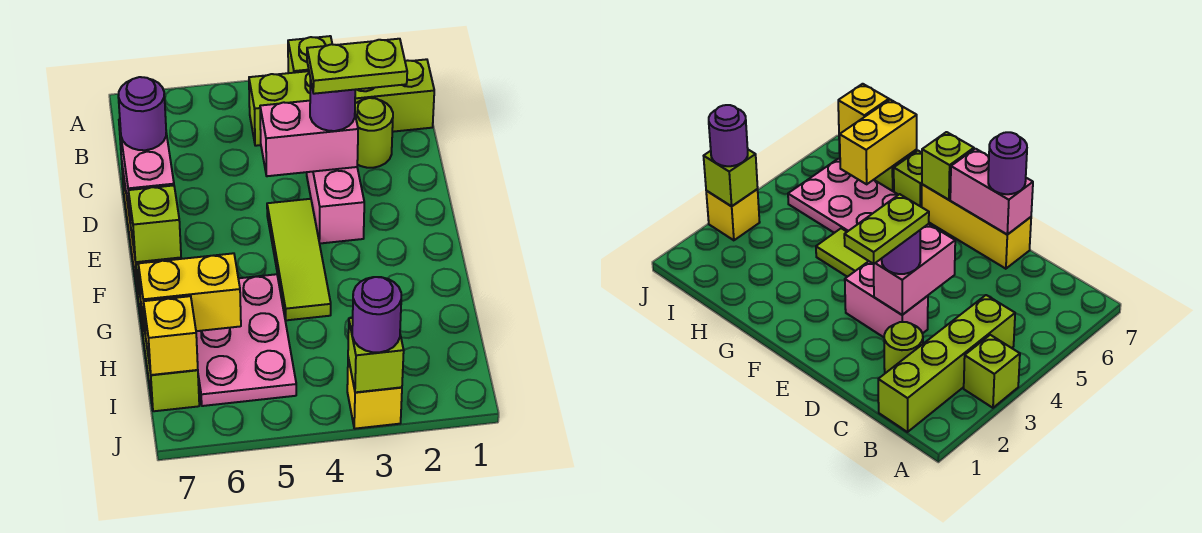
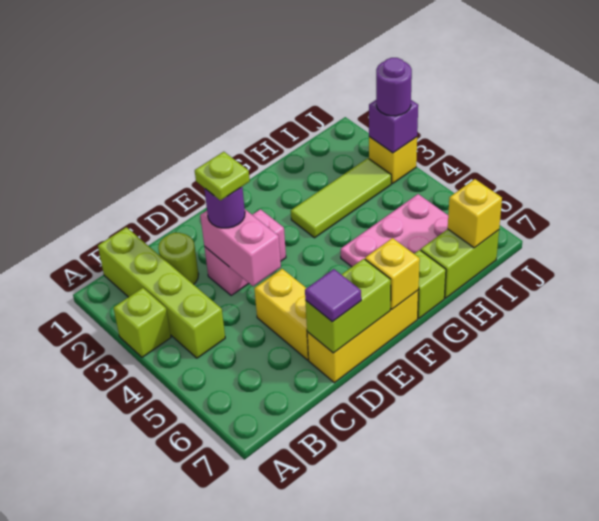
lime plate D2:D3 level 4 -> lime plate D3 level 4
pink brick D7:E7 level 2 -> lime brick D7:E7 level 2
purple round brick D7 level 3 -> purple tile D7 level 3
lime tile E4:G4 level 1 -> lime tile G3:I3 level 1
lime brick F7 level 2 -> yellow brick F7 level 2
yellow brick H6:H7 level 2 -> yellow brick D5:D6 level 1
lime brick J3 level 2 -> purple brick J3 level 2

